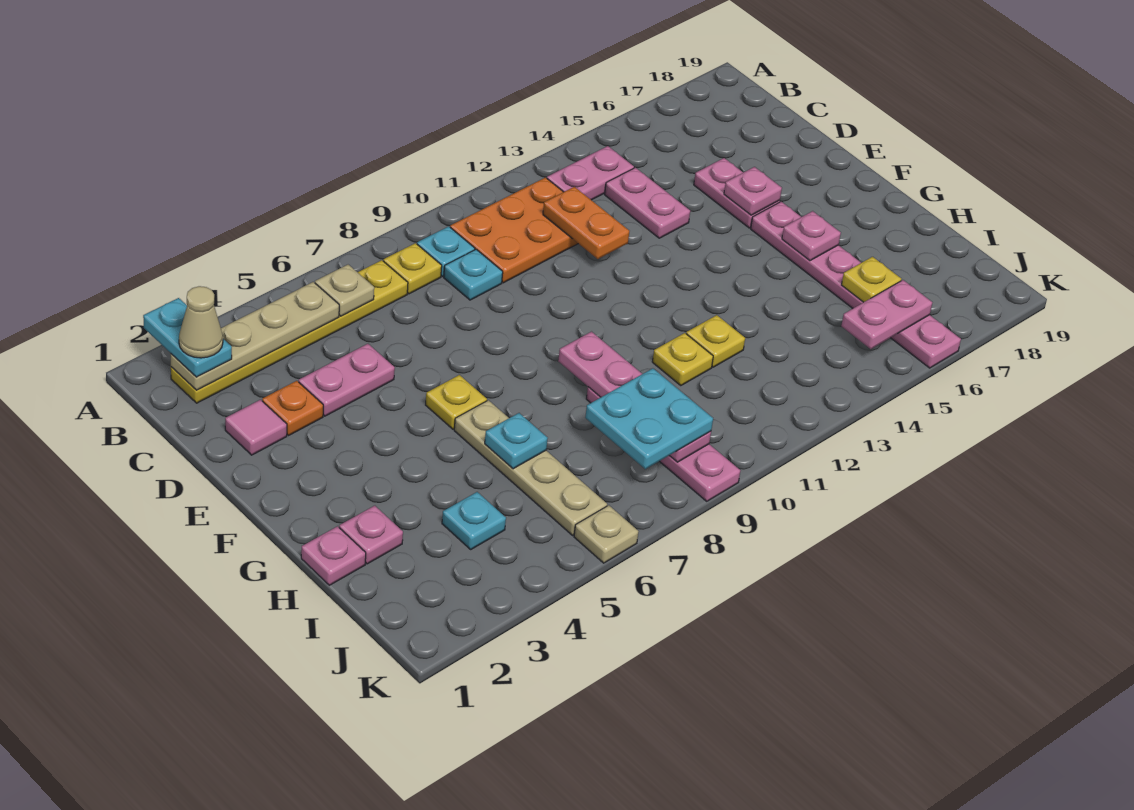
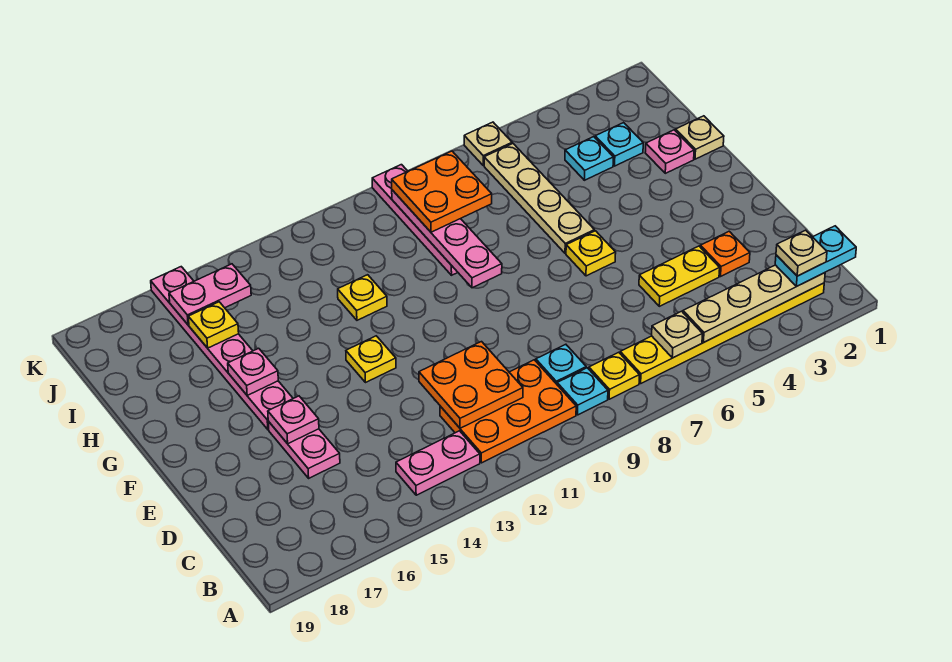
cyan plate A2:B2 level 3 -> cyan plate B1:B2 level 3
tan cone B2 level 4 -> tan plate B2 level 4
orange plate C12:D12 level 2 -> orange plate C11:D12 level 2
pink plate C14:D14 level 1 -> none
pink tile D2 level 1 -> none
pink plate D4:D5 level 1 -> yellow plate D4:D5 level 1
pink plate H1 level 1 -> tan plate H1 level 1
cyan plate H6 level 2 -> cyan plate I3 level 1
yellow plate H11 level 1 -> yellow plate F13 level 1
cyan plate I8:J9 level 3 -> orange plate I8:J9 level 3

